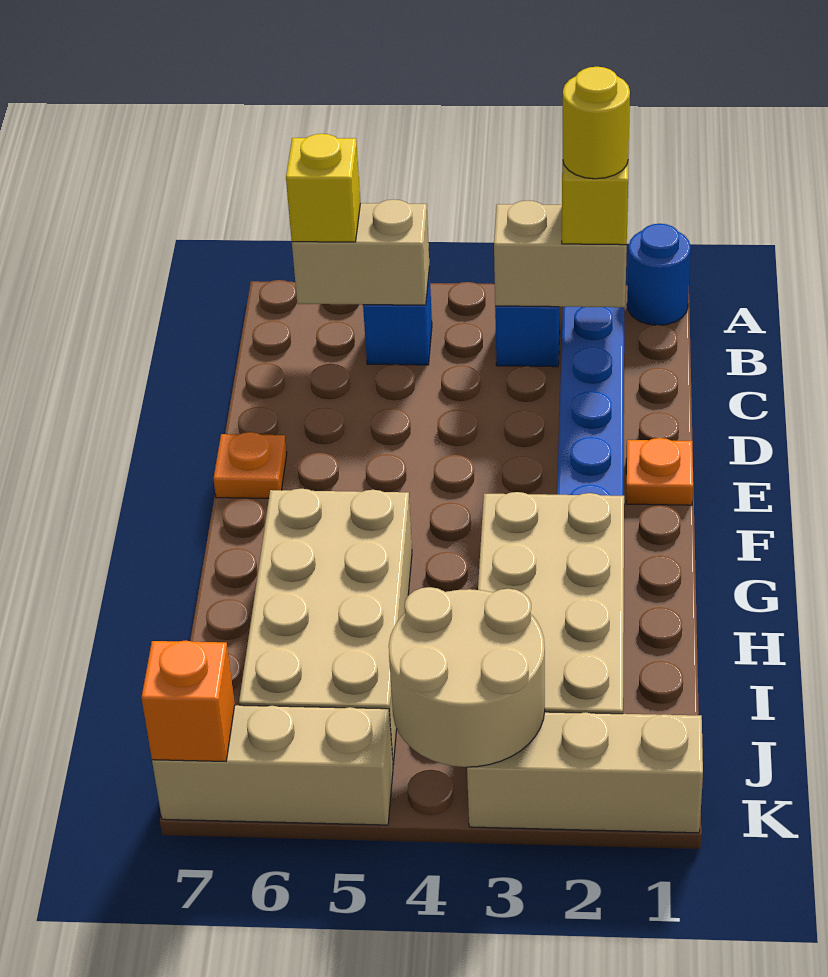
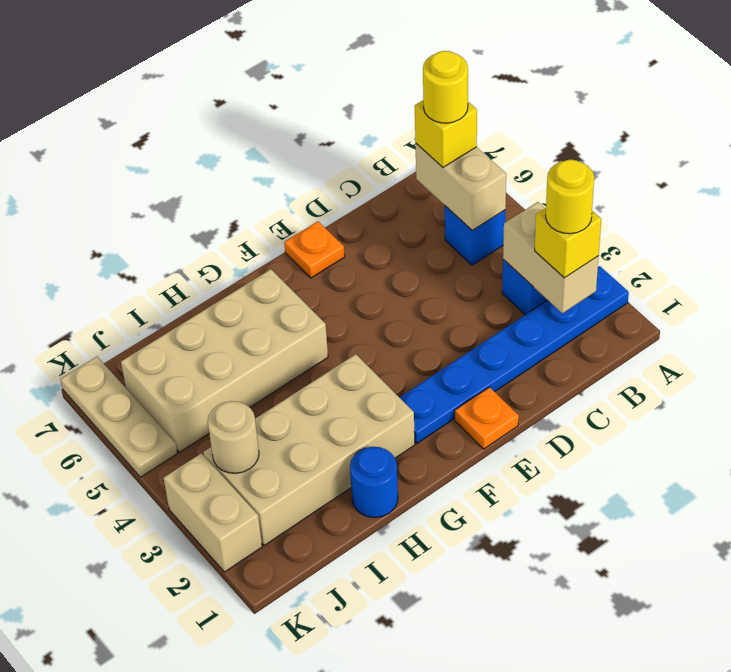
blue round brick A1 level 1 -> blue round brick H1 level 1
none -> yellow round brick B6 level 4
tan round brick J3:K4 level 2 -> tan round brick J3 level 2
tan brick K1:K3 level 1 -> tan brick K2:K3 level 1
tan brick K5:K7 level 1 -> tan plate K5:K7 level 1
orange brick K7 level 2 -> none

